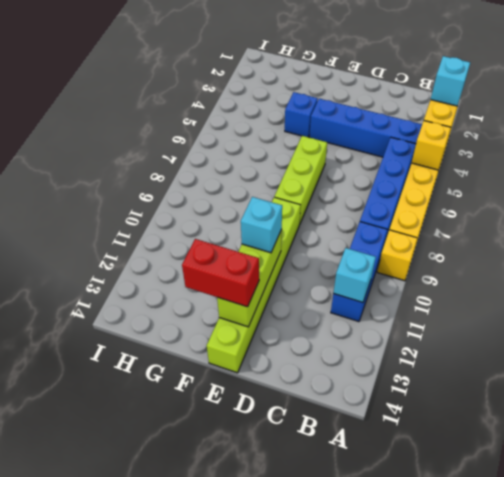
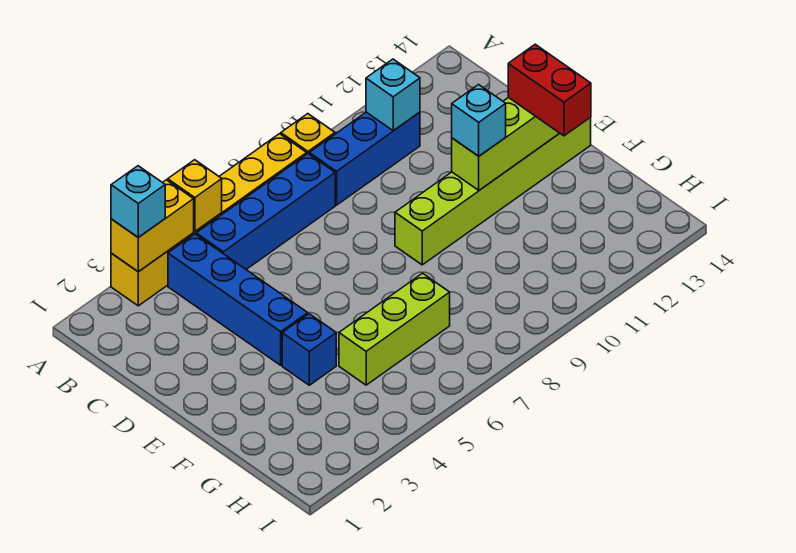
lime brick E6:E8 level 1 -> lime brick G5:G7 level 1

